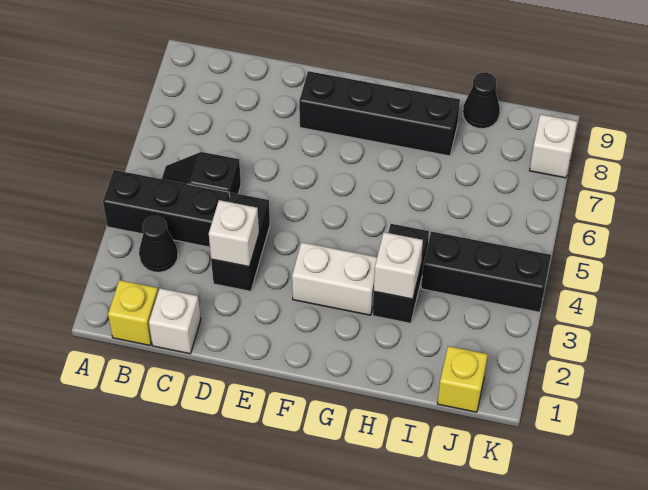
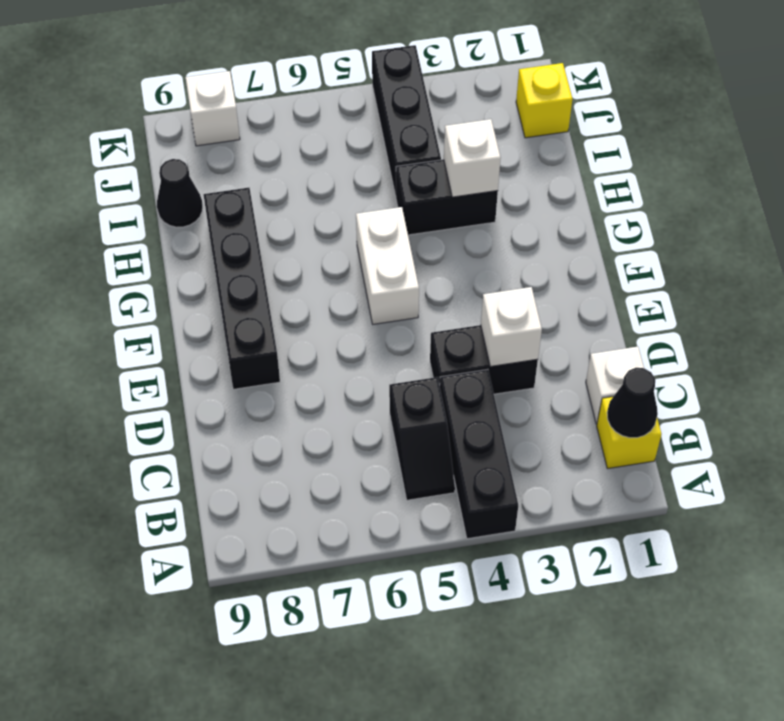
black cone B3 level 1 -> black cone B1 level 2
white brick F3:G3 level 1 -> white brick F5:G5 level 1

